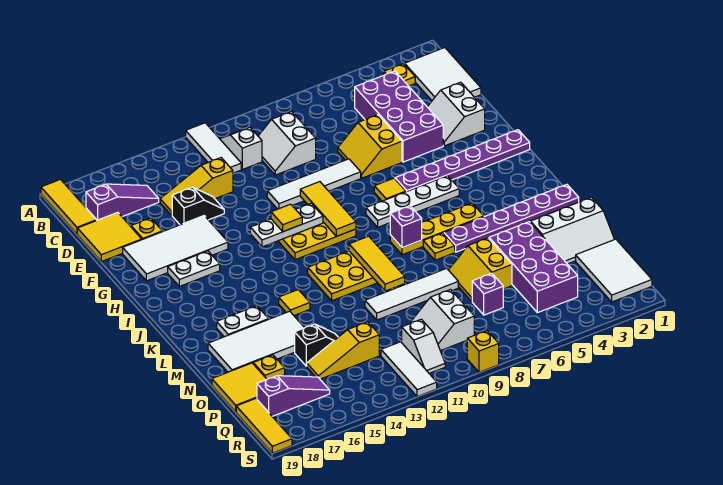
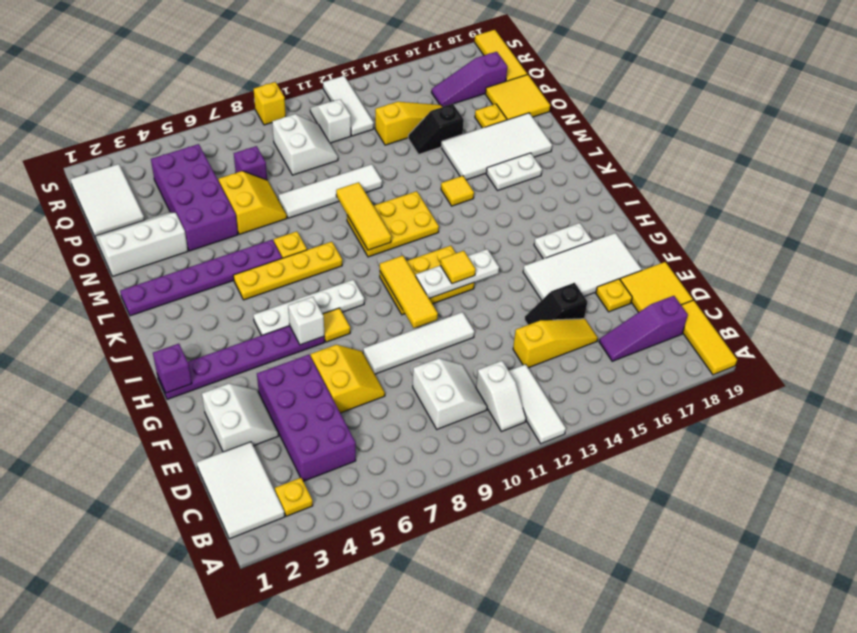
none -> white brick H6 level 2
purple brick K8 level 2 -> purple brick H1 level 2

